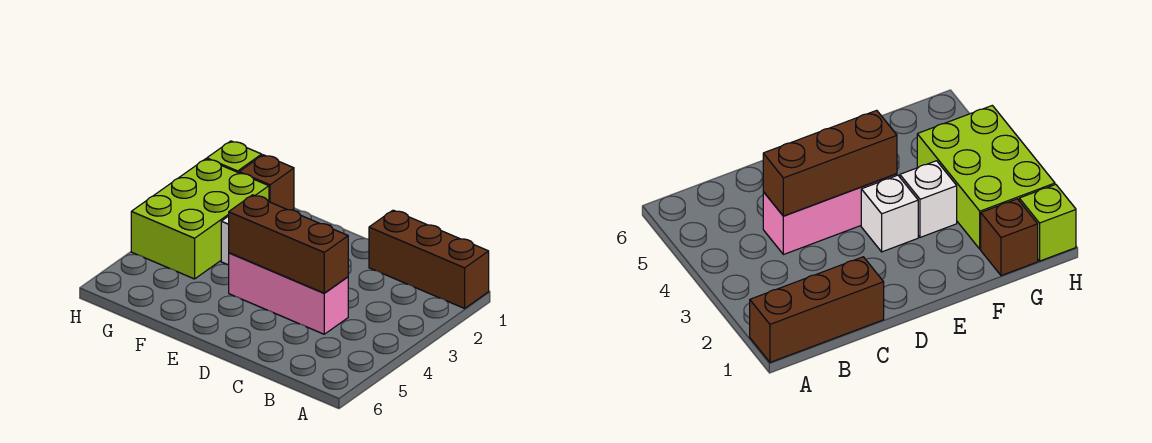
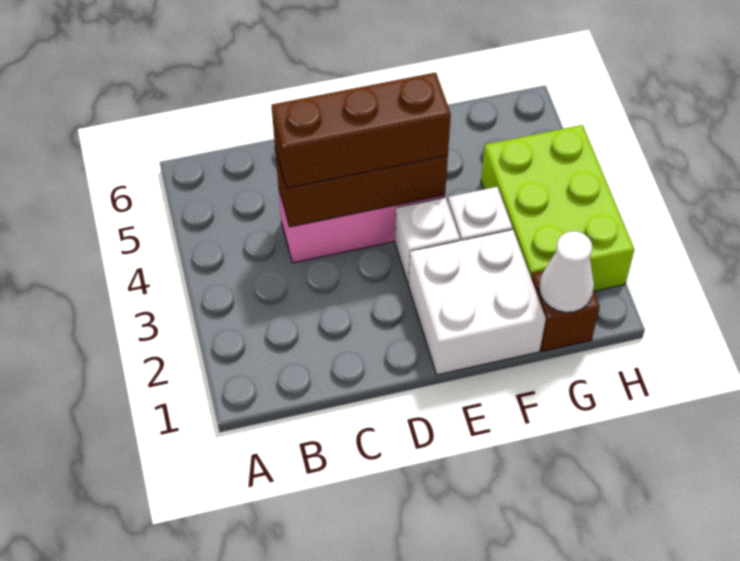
brown brick A1:C1 level 1 -> brown brick C4:E4 level 3
none -> white brick E1:F2 level 1
none -> white cone G1 level 2
lime brick H1 level 1 -> none

